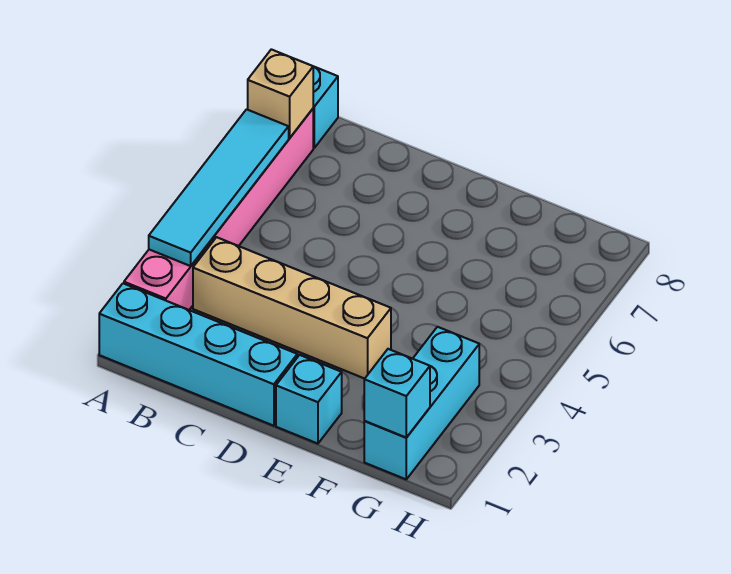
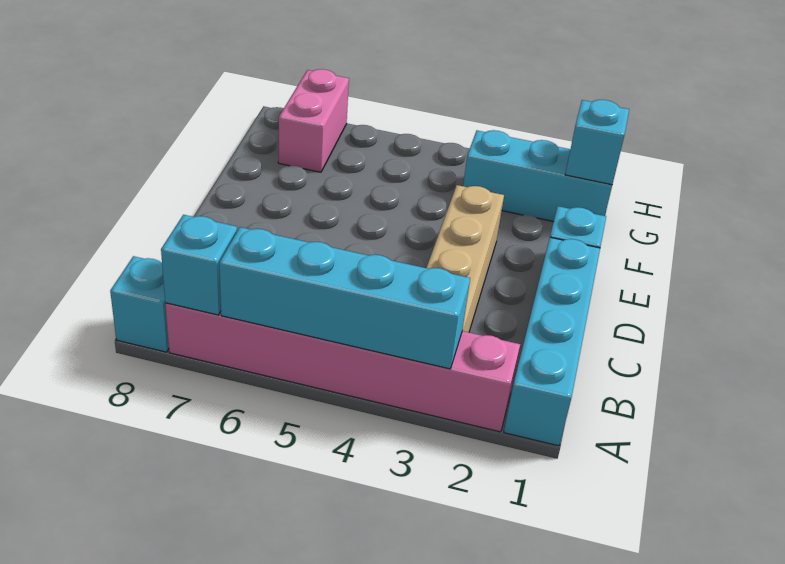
cyan tile A3:A6 level 2 -> cyan brick A3:A6 level 2
tan brick A7 level 2 -> cyan brick A7 level 2
none -> pink brick G7:H7 level 1

